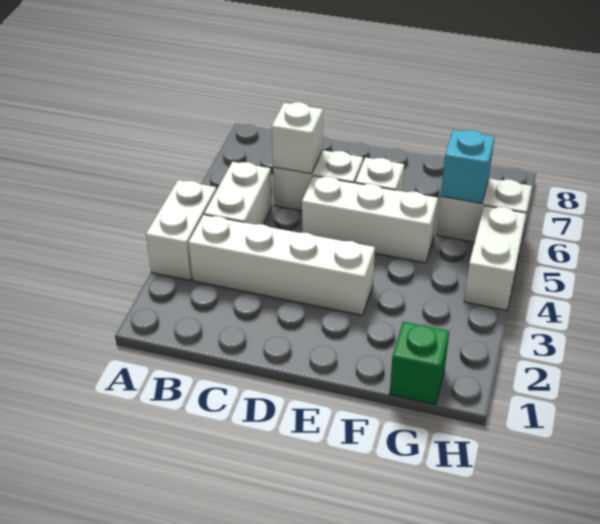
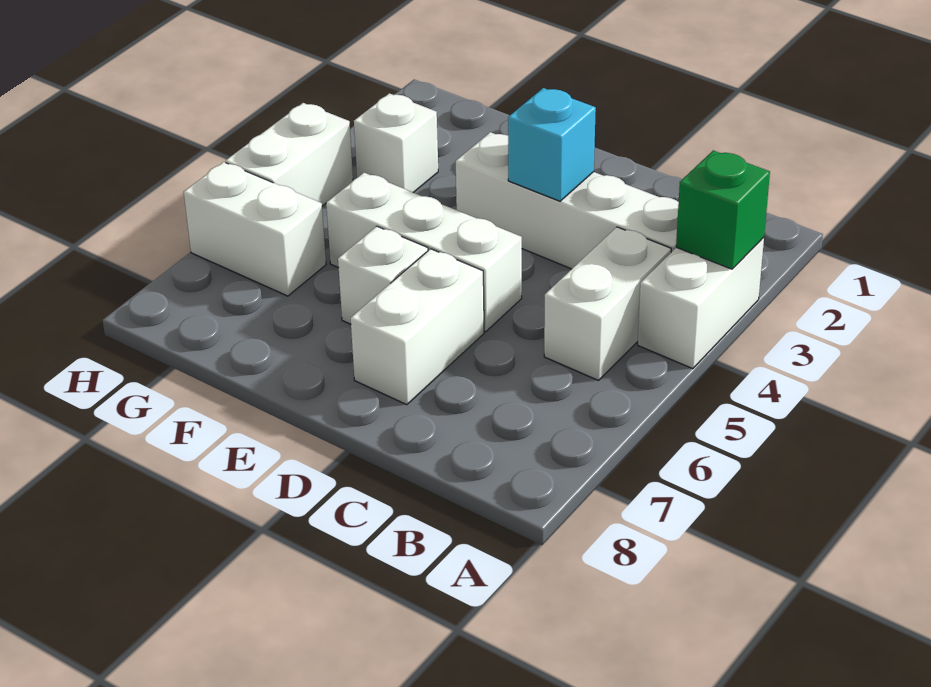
white brick C6:D6 level 1 -> white brick D6:D7 level 1
white brick C6 level 2 -> white brick G3 level 1
green brick G1 level 1 -> green brick A3 level 2
cyan brick G6 level 2 -> cyan brick D3 level 2

